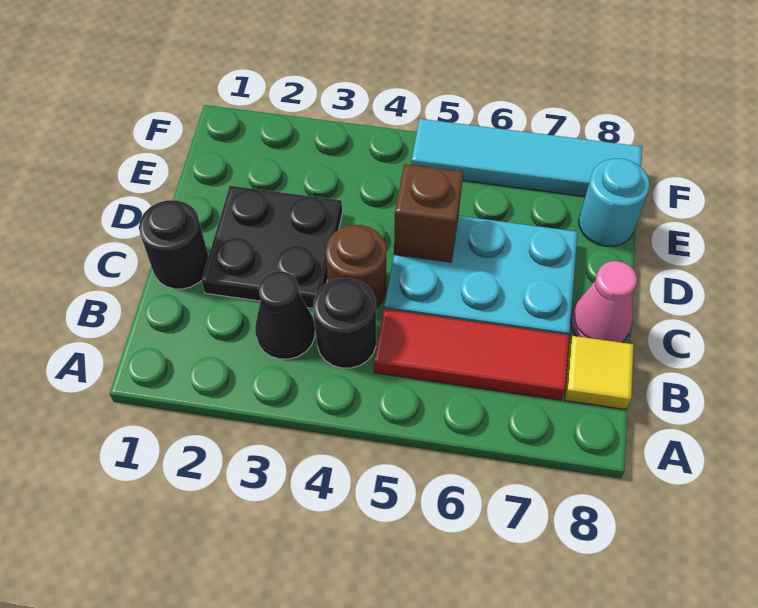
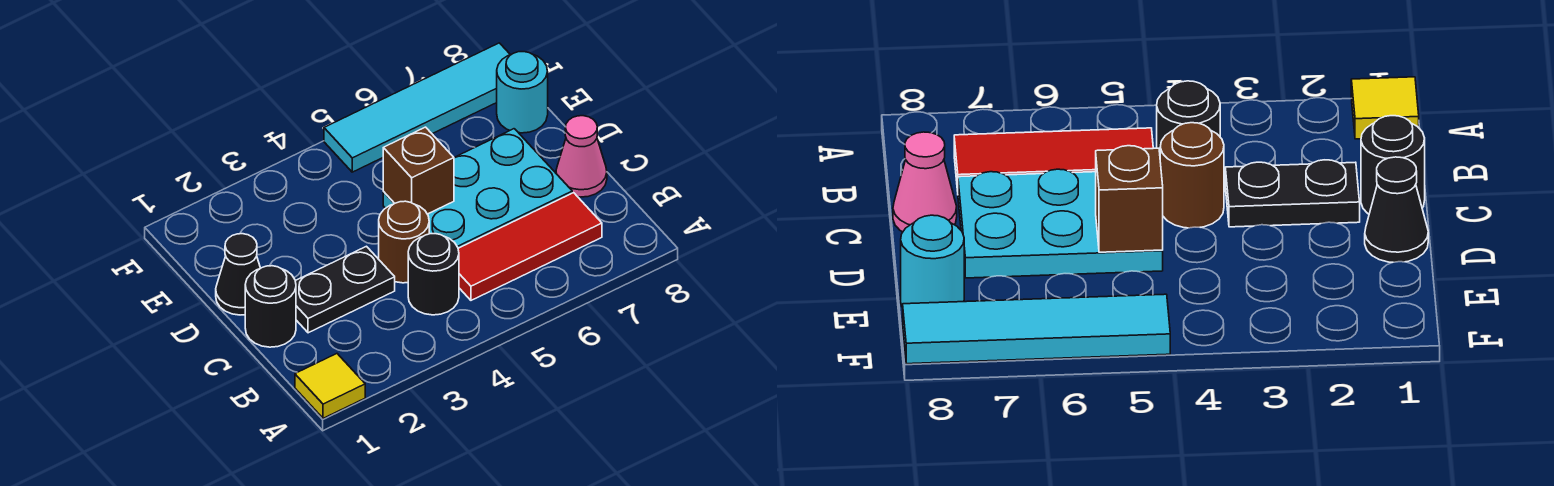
black cone B3 level 1 -> black cone D1 level 1
yellow tile B8 level 1 -> yellow tile A1 level 1
black plate C2:D3 level 1 -> black plate C2:C3 level 1

